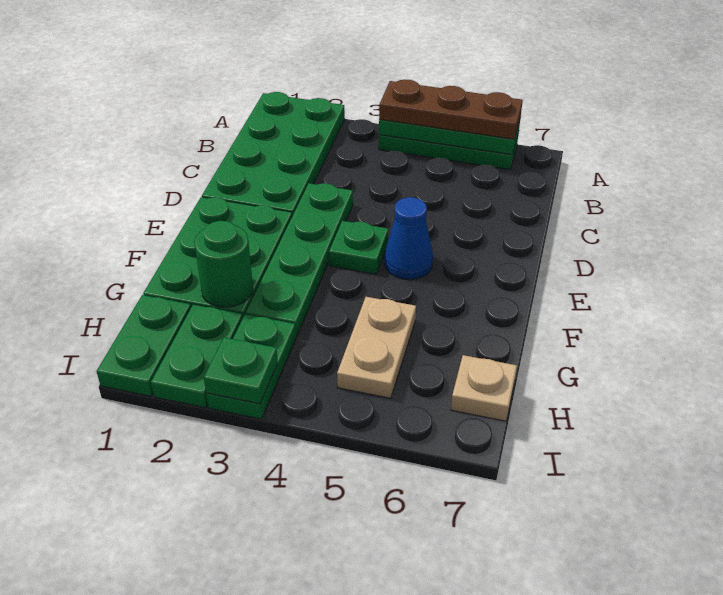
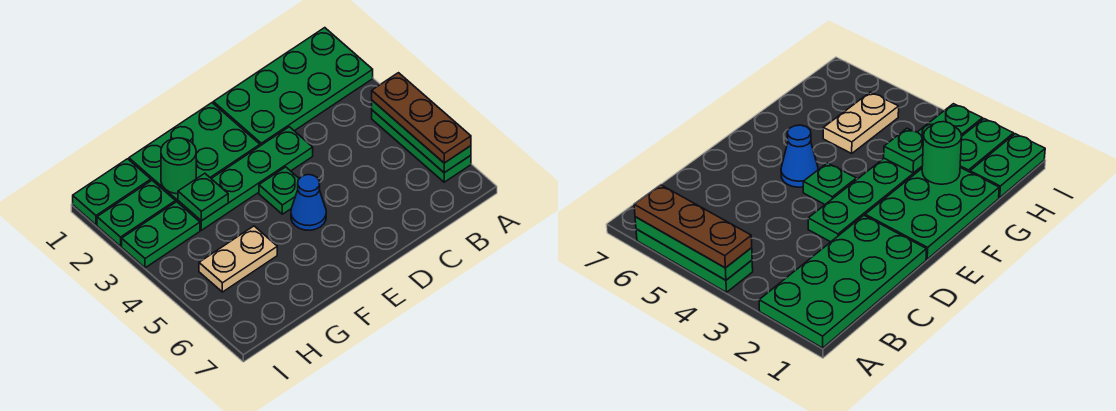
tan plate H7 level 1 -> none
green plate I3 level 2 -> green plate G3 level 2

